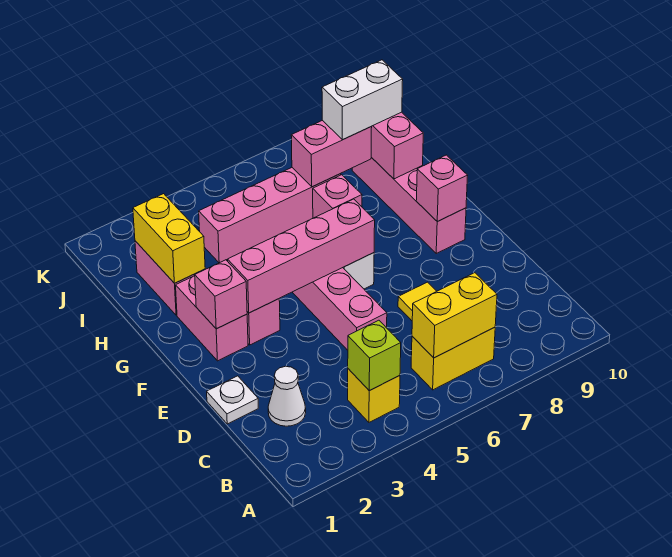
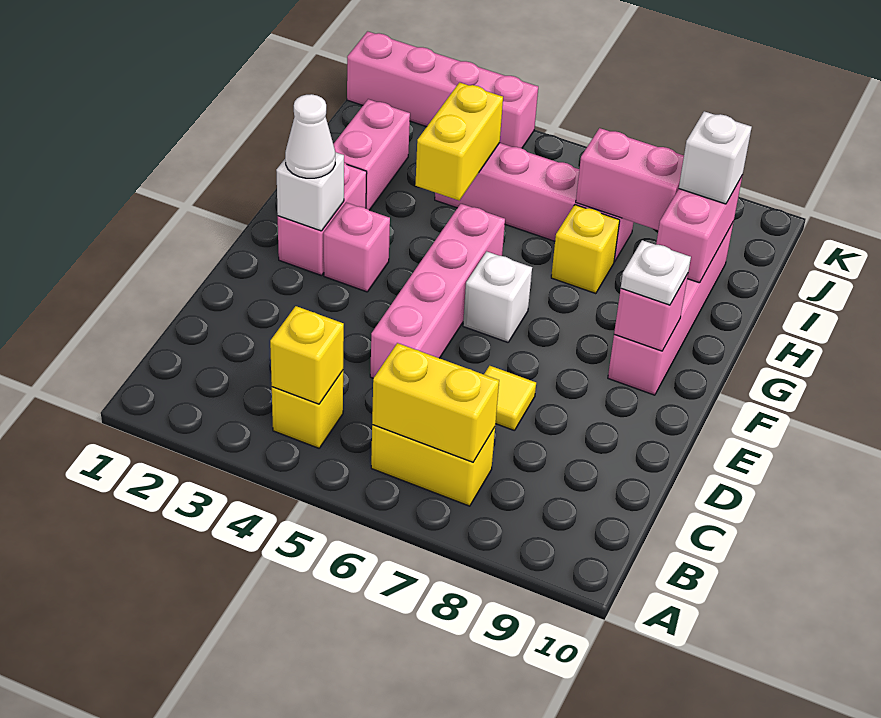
lime brick B4 level 2 -> yellow brick B4 level 2
white cone C2 level 1 -> white cone F2 level 3
white plate D1 level 1 -> white plate F9 level 3
pink brick F2 level 2 -> white brick F2 level 2
pink brick F3:F6 level 2 -> pink brick K1:K4 level 1
yellow brick H2:I2 level 2 -> yellow brick H4:I4 level 2
pink brick H7 level 1 -> yellow brick H7 level 1
white brick I8:I9 level 3 -> white brick I9 level 3

